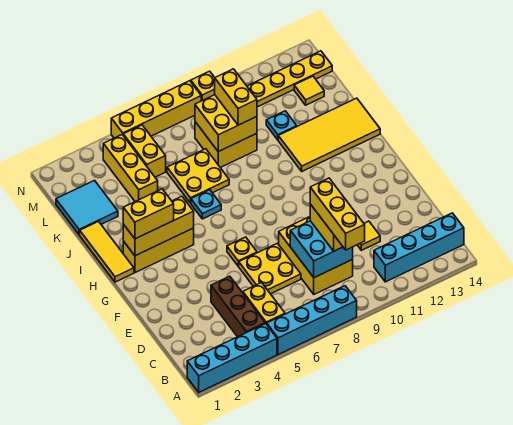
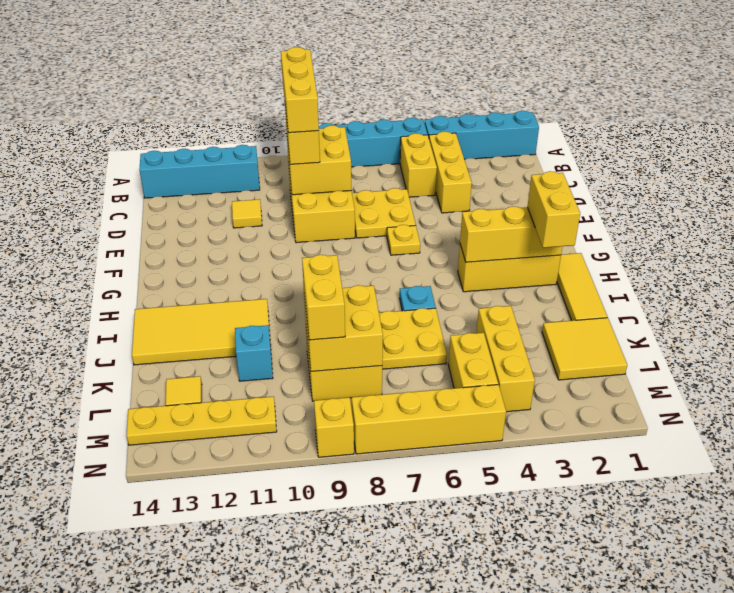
brown brick B4:D4 level 1 -> yellow brick B4:D4 level 1
cyan brick C8:D9 level 2 -> yellow brick C8:D9 level 2
yellow brick H2:H3 level 3 -> yellow brick H2:I2 level 3
cyan tile K1:L2 level 1 -> yellow tile K1:L2 level 1
cyan plate K11 level 1 -> cyan brick K11 level 1

